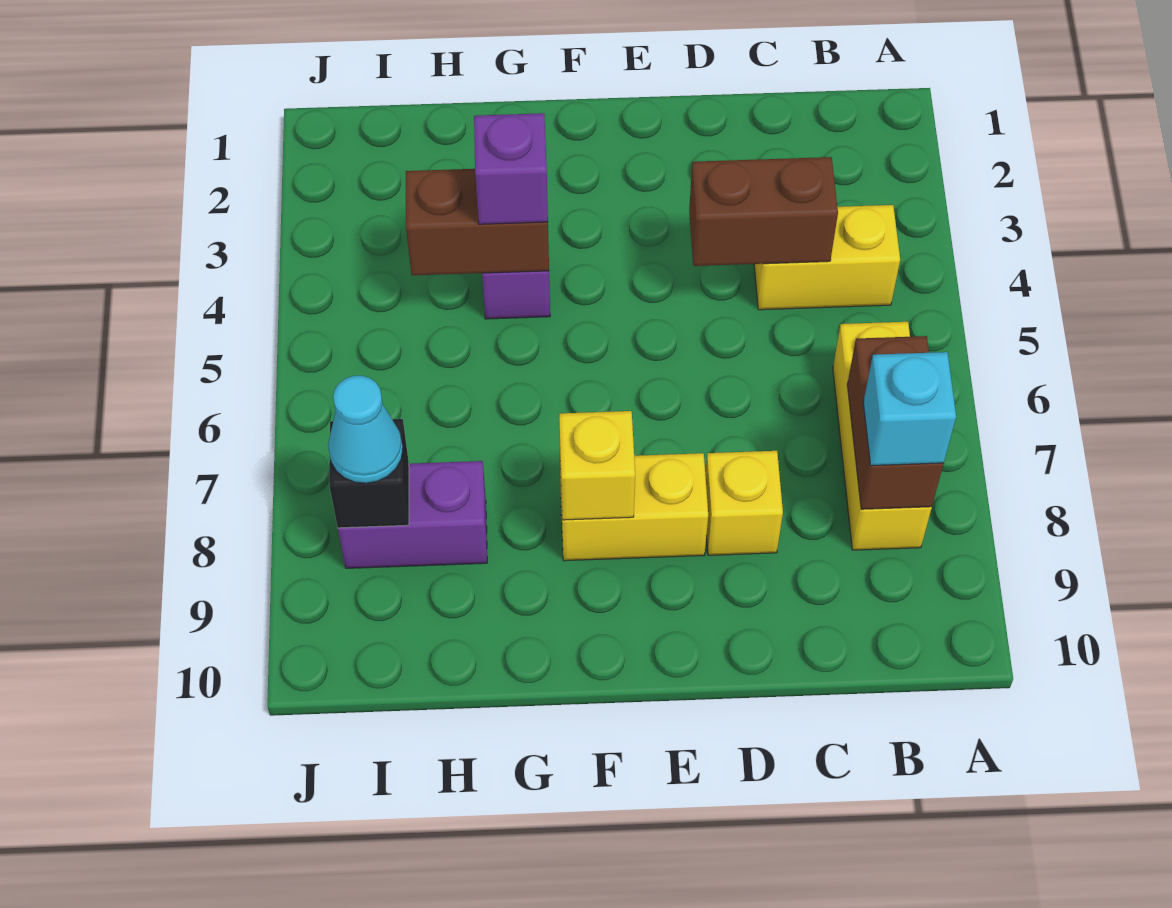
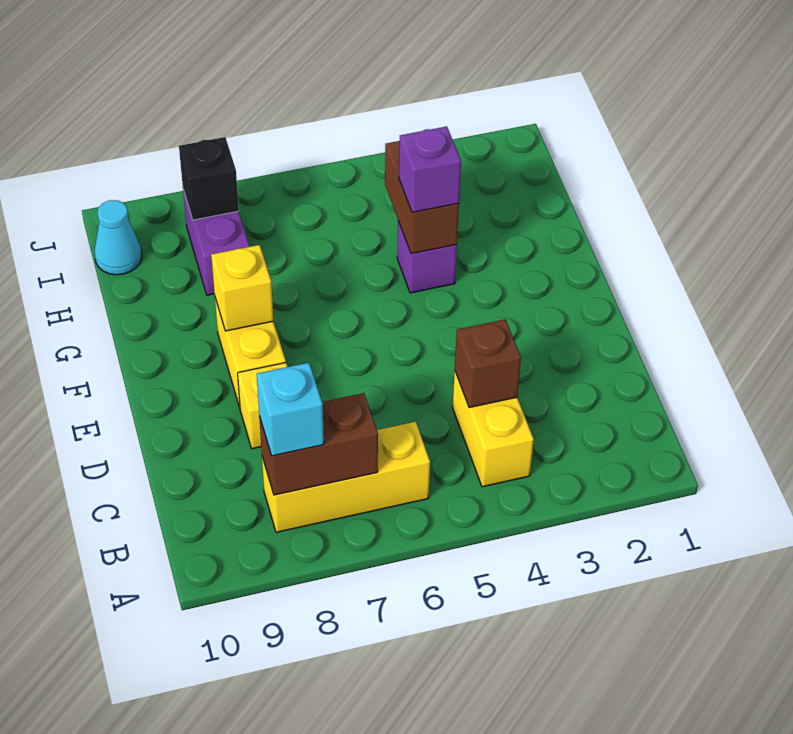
brown brick C4:D4 level 2 -> brown brick C4 level 2
cyan cone I8 level 3 -> cyan cone I10 level 1

